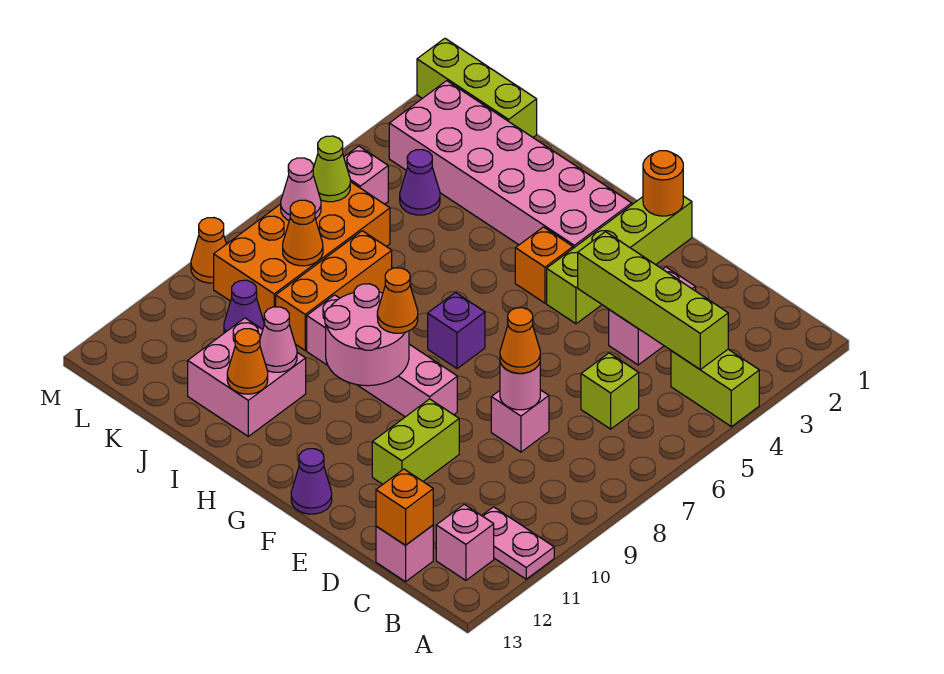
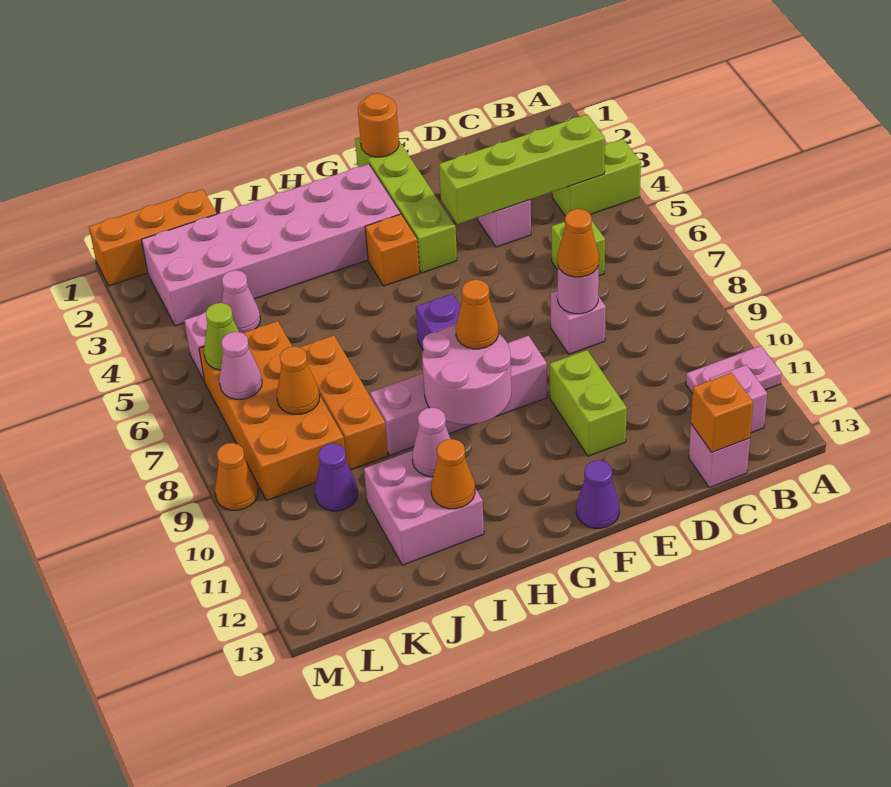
lime brick K1:M1 level 1 -> orange brick K1:M1 level 1
purple cone K4 level 1 -> pink cone K4 level 1

